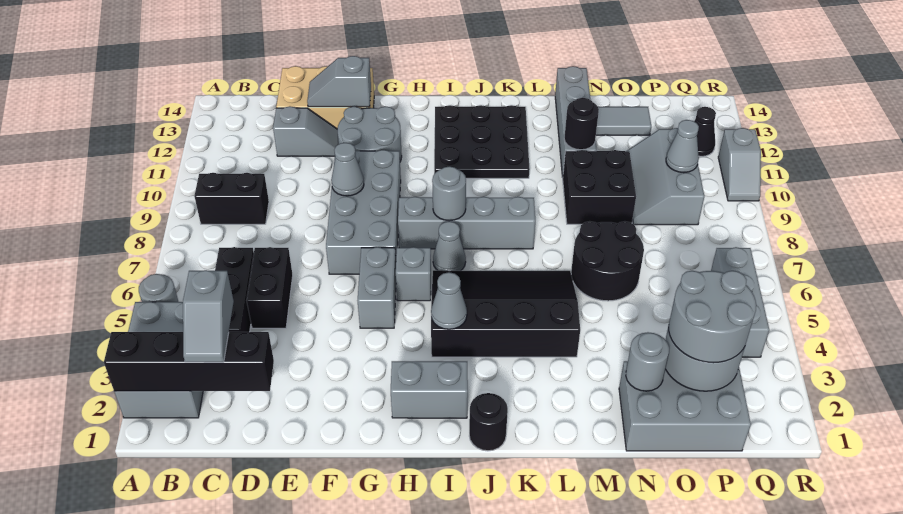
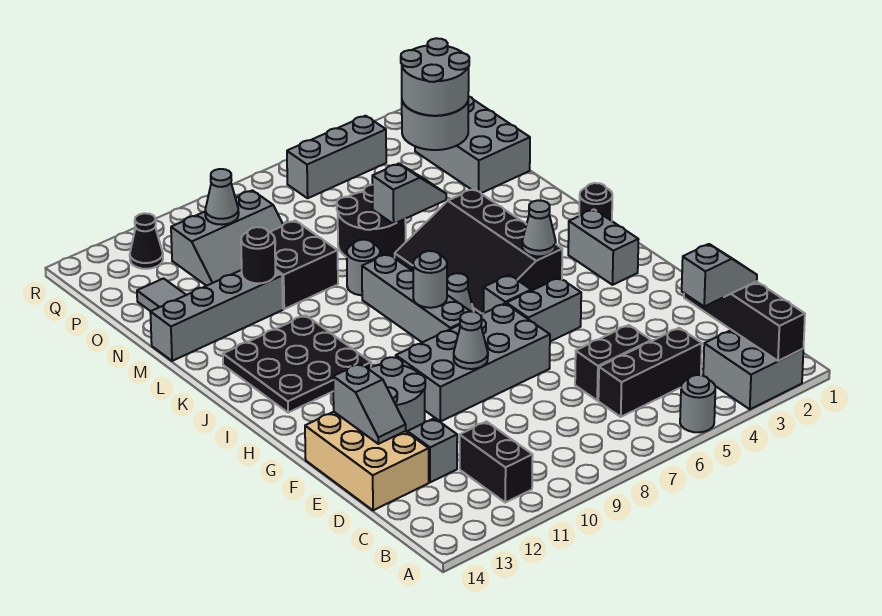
grey brick A2:B4 level 1 -> grey brick A2:B3 level 1
black brick B9:C9 level 1 -> black brick B11:C11 level 1
grey round brick N2 level 2 -> grey round brick L8 level 1
grey slope R10:R11 level 1 top 11 -> grey slope M5:M6 level 2 top 6

